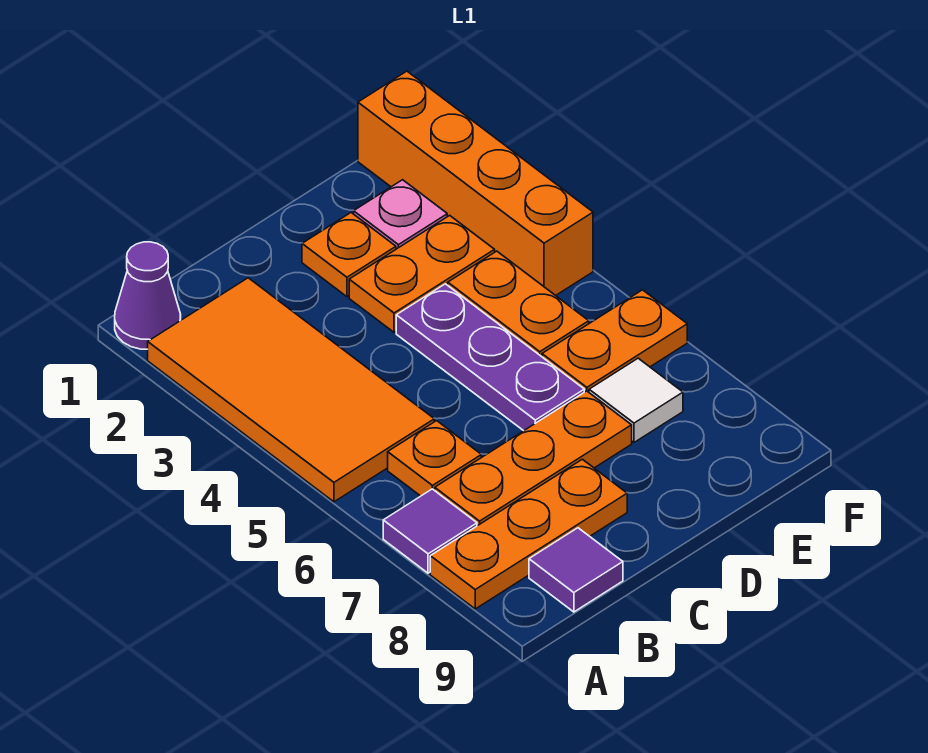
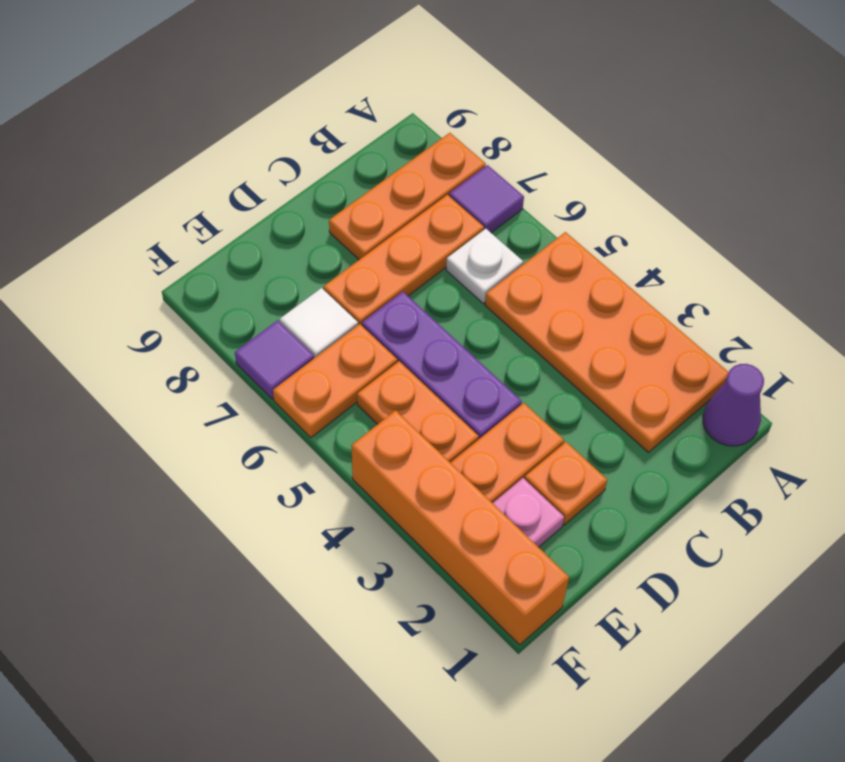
orange tile A2:B5 level 1 -> orange plate A2:B5 level 1
orange plate B6 level 1 -> white plate B6 level 1
purple tile B9 level 1 -> purple tile F7 level 1

